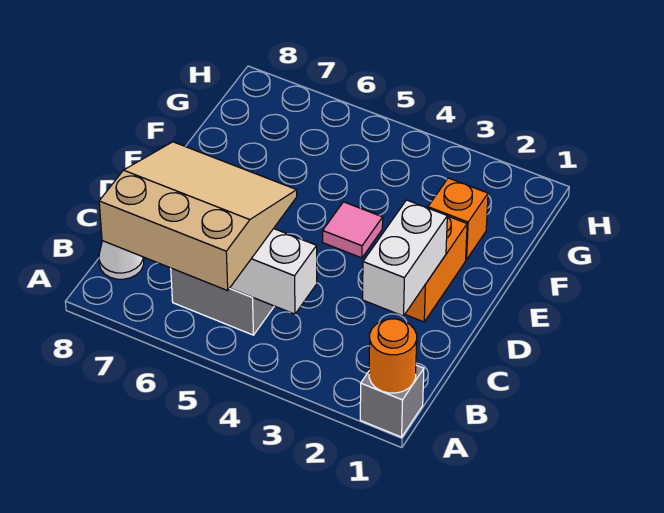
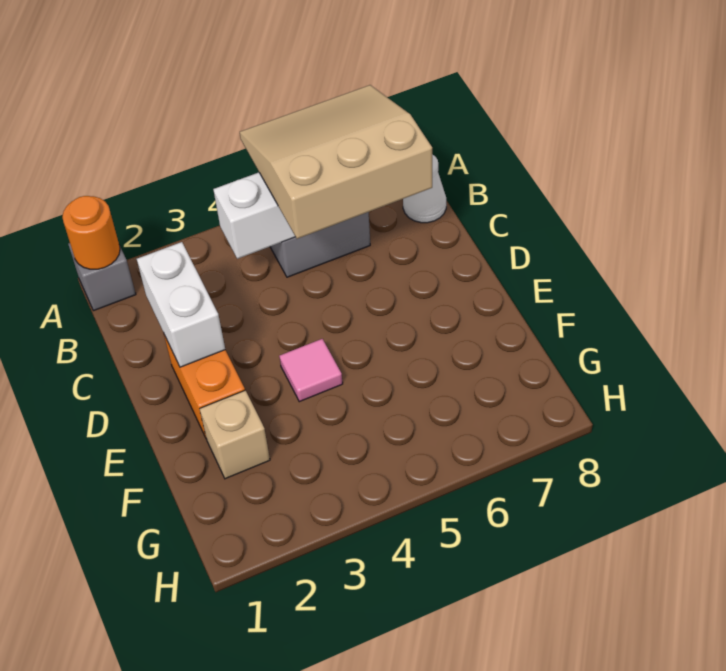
tan slope A5:C7 level 3 top A -> tan slope A5:C7 level 3 top C
orange brick F2 level 1 -> tan brick F2 level 1

